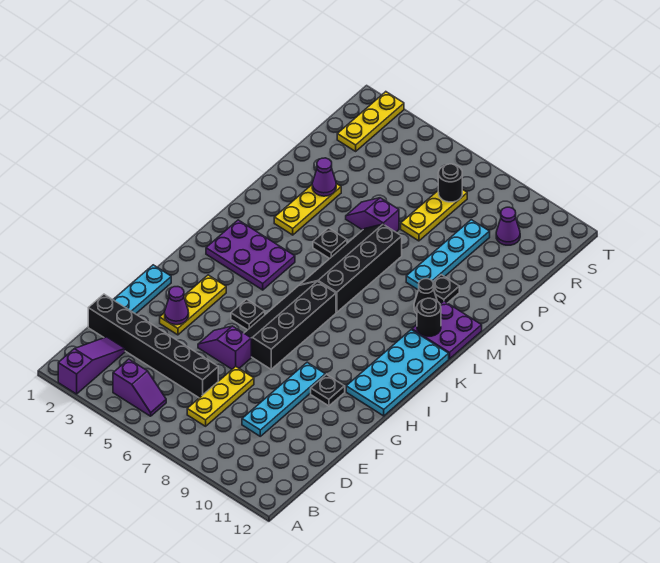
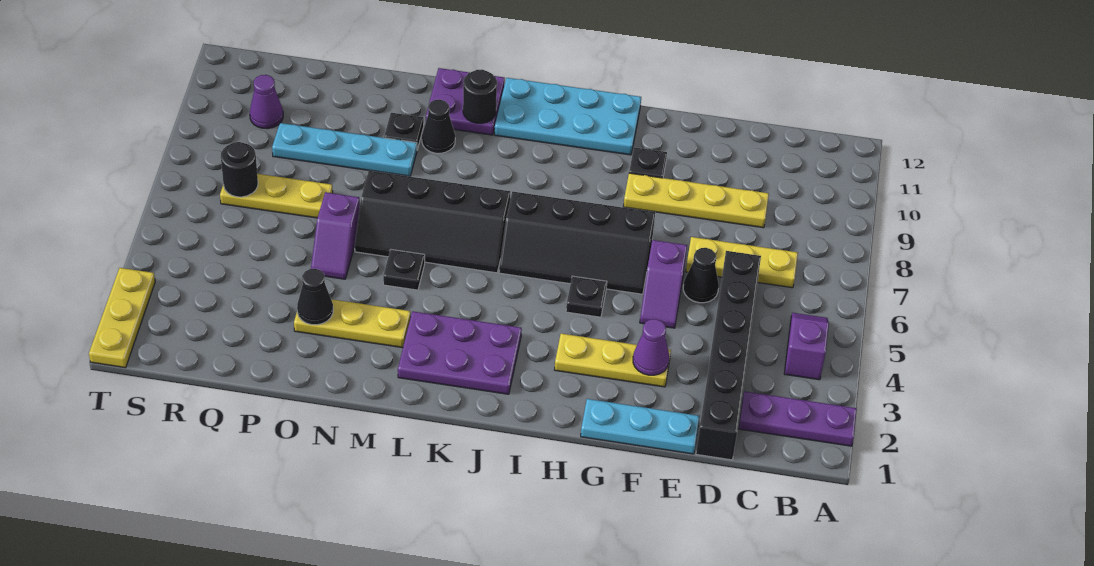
purple slope A2:C2 level 1 top A -> purple plate A2:C2 level 1
cyan plate D9:G9 level 1 -> yellow plate D9:G9 level 1
none -> black cone E6 level 1
purple plate J2:K4 level 1 -> purple plate J2:L3 level 1
purple cone O3 level 2 -> black cone O3 level 2
yellow plate R2:T2 level 1 -> yellow plate T1:T3 level 1

